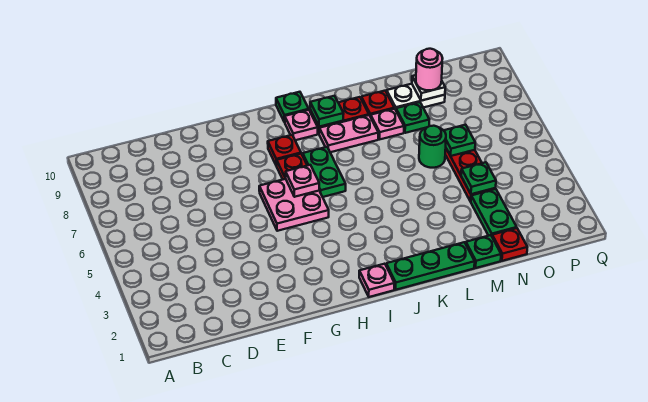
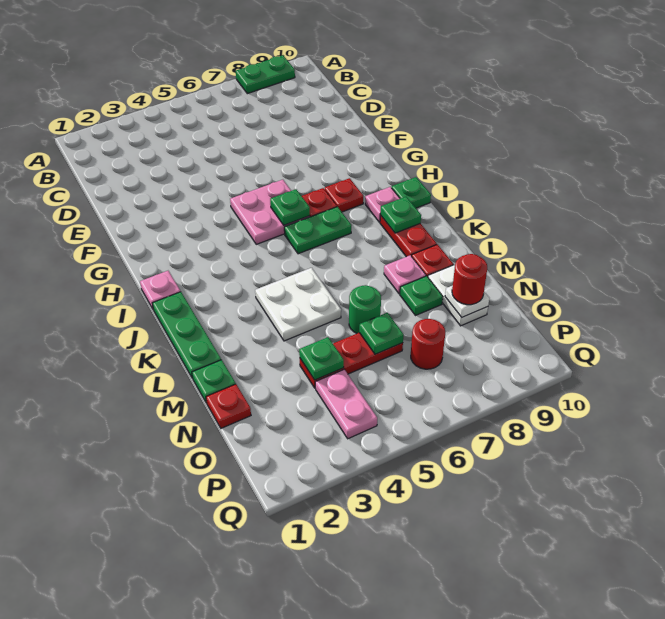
pink plate H6 level 2 -> green plate H6 level 2
pink plate J8:K8 level 1 -> pink plate O4:P4 level 1
none -> white plate K4:L5 level 1
green plate N2:N3 level 1 -> green plate A8:A9 level 1
pink round brick N9 level 3 -> red round brick N9 level 3
none -> red round brick O7 level 1

